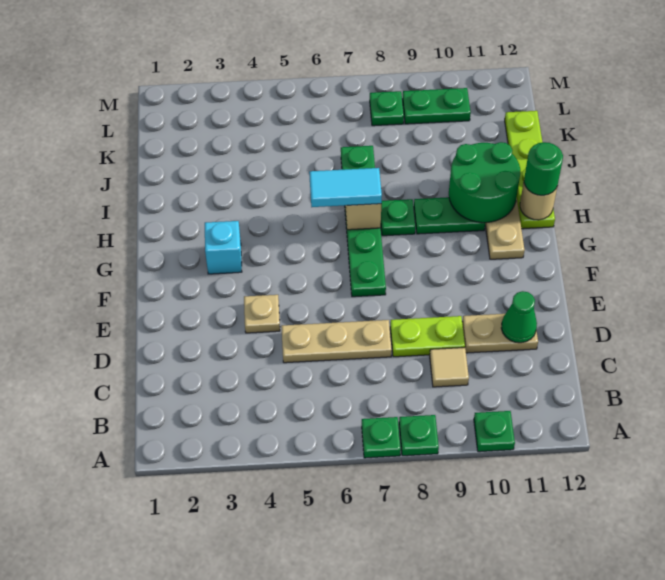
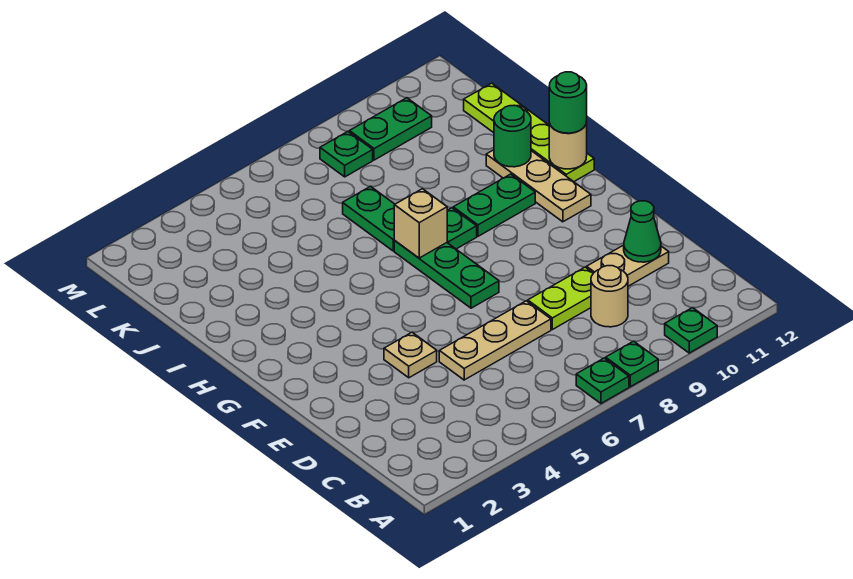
tan tile C9 level 1 -> tan round brick C9 level 1
cyan brick G3 level 1 -> none
cyan tile H6:H7 level 3 -> none
green round brick H10:I11 level 2 -> green round brick I11 level 2

